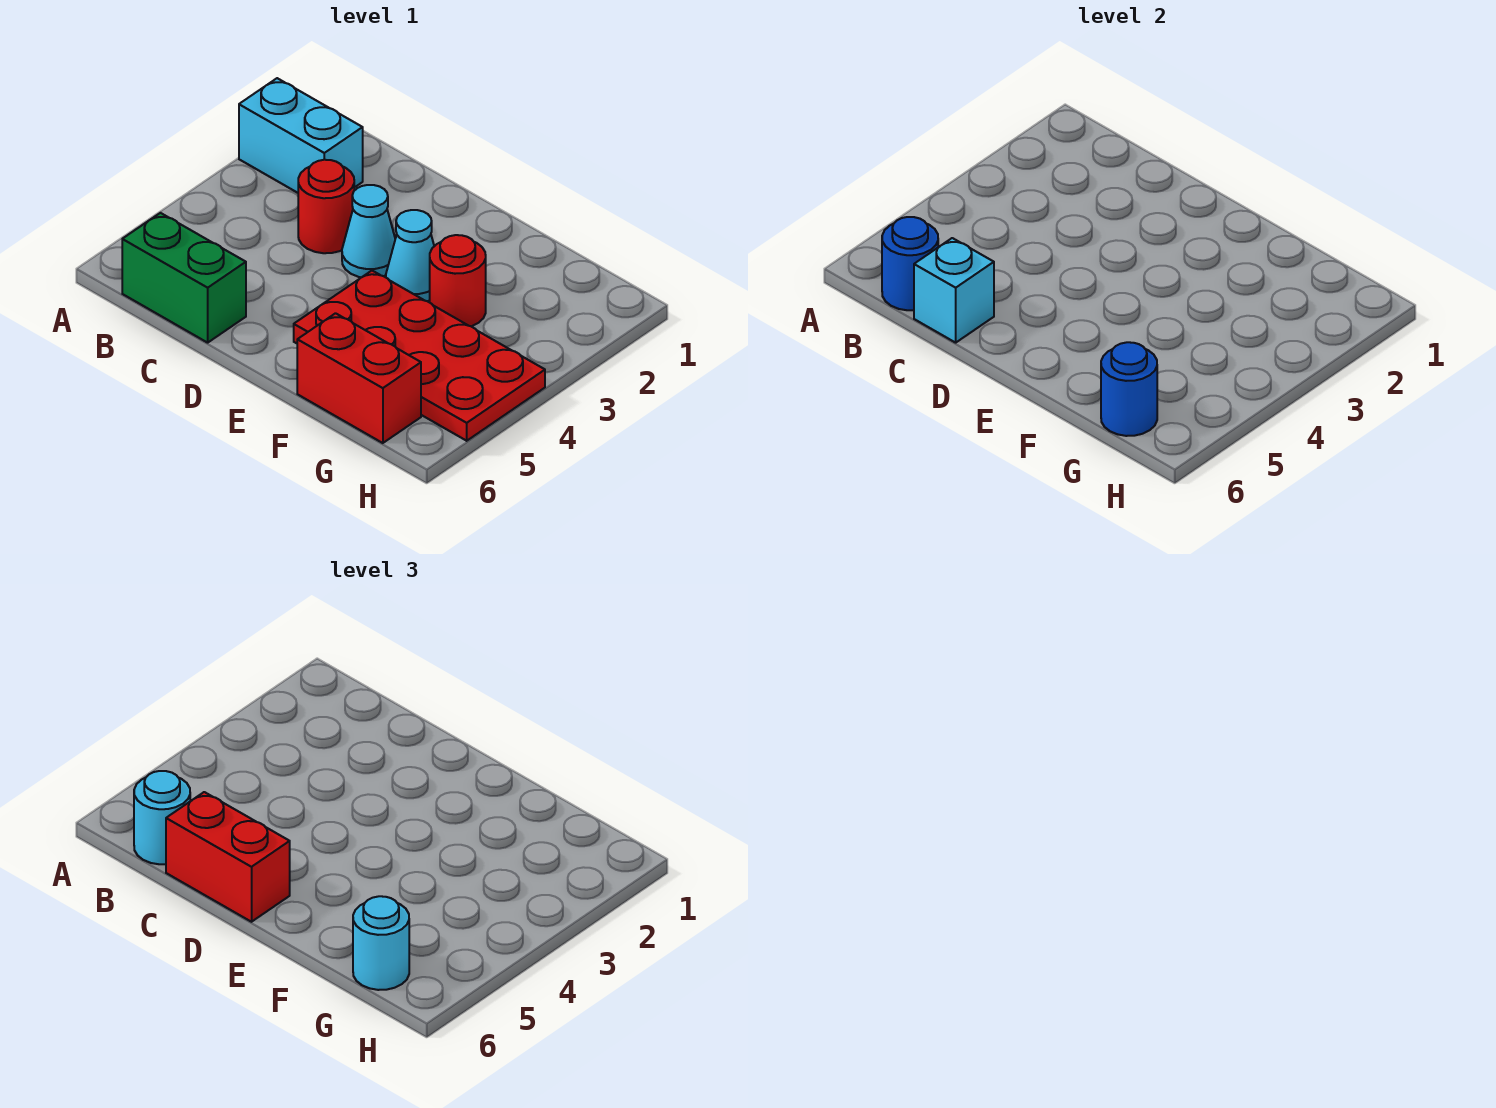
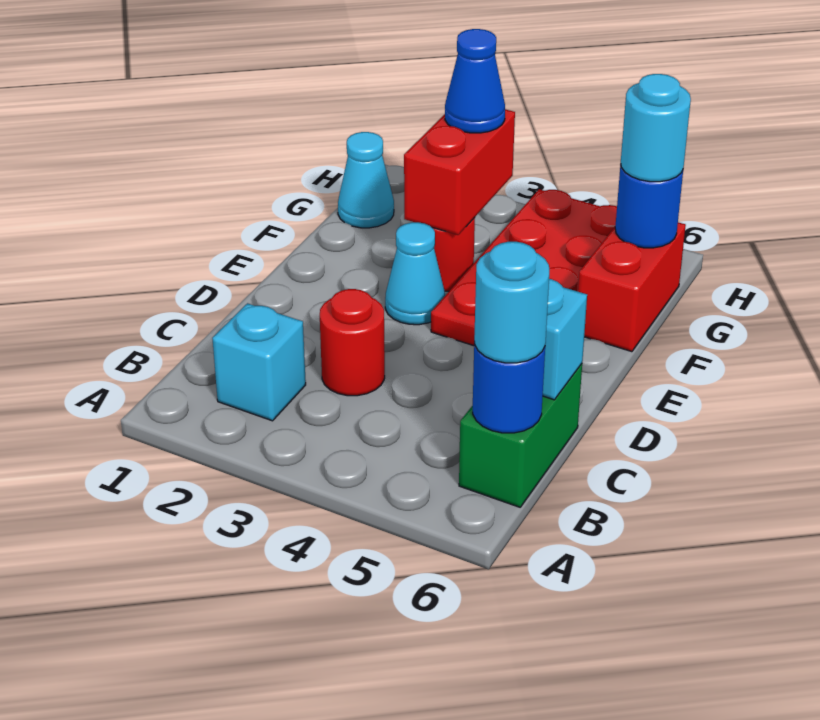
cyan brick A2:B2 level 1 -> cyan brick B2 level 1
red brick C6:D6 level 3 -> red brick F3:G3 level 2
cyan cone D3 level 1 -> cyan cone G1 level 1
none -> blue cone G3 level 3

